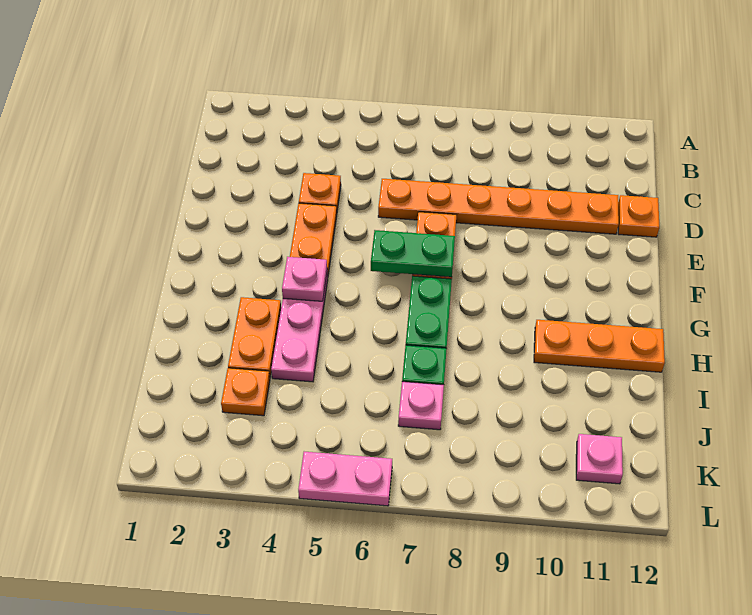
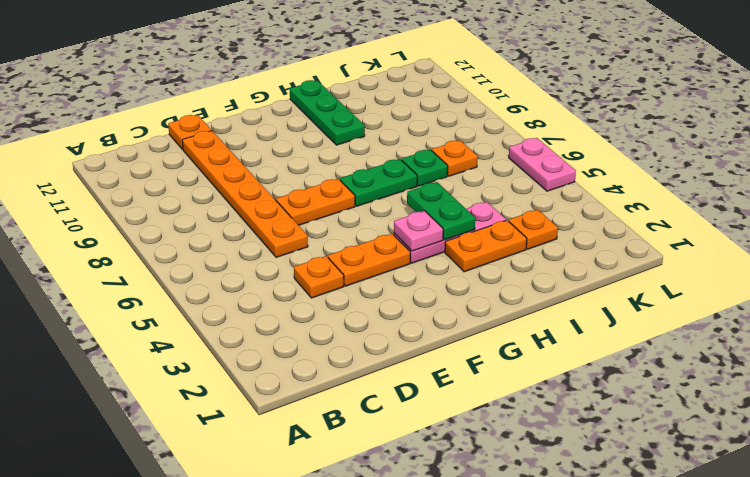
green plate F6:F7 level 2 -> green plate H4:H5 level 2
orange plate H10:H12 level 1 -> green plate H10:H12 level 1
pink plate J7 level 1 -> orange plate J7 level 1
pink plate K11 level 1 -> none

